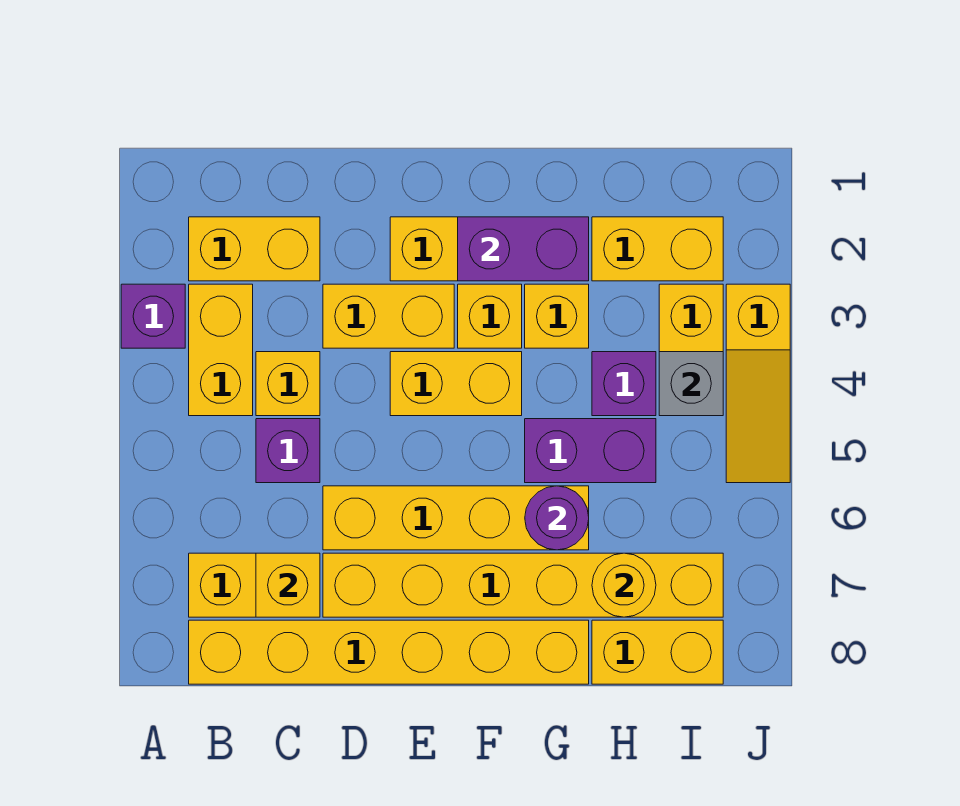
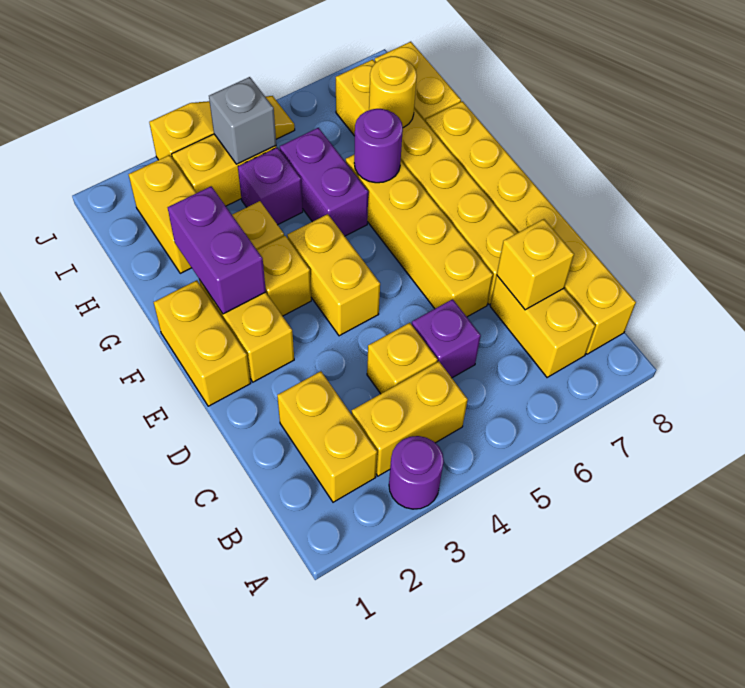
purple brick A3 level 1 -> purple round brick A3 level 1
yellow brick D3:E3 level 1 -> yellow brick E1:F1 level 1

